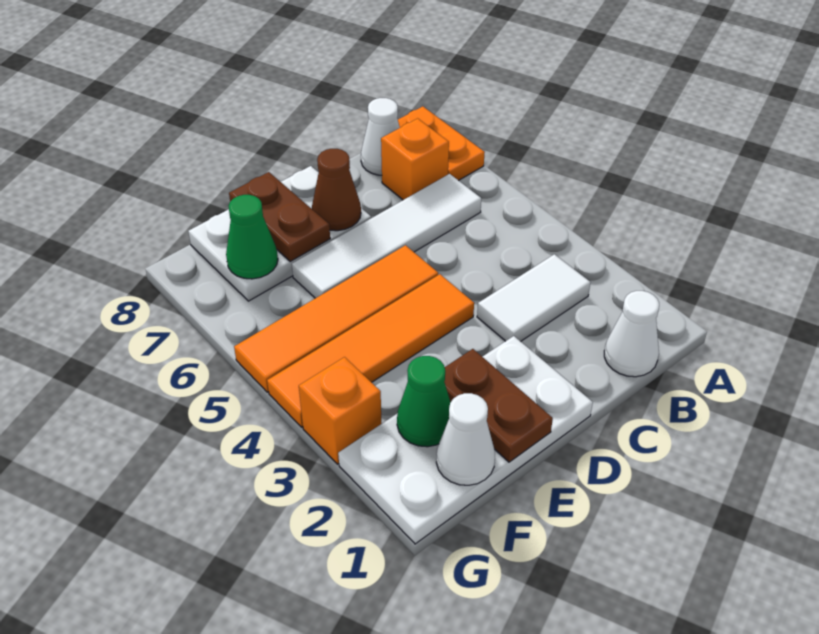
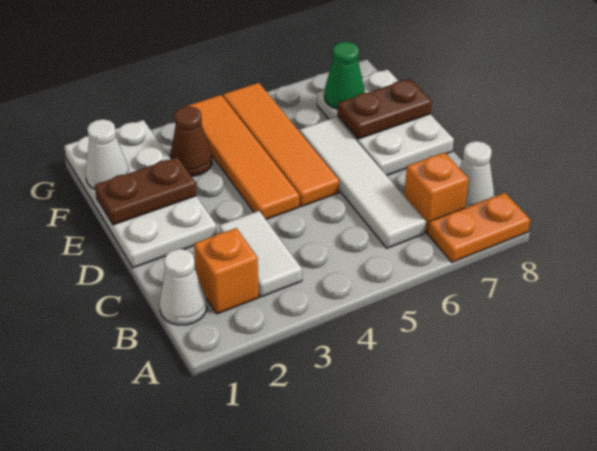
brown cone D7 level 2 -> brown cone F3 level 1
green cone F2 level 2 -> none
orange brick G3 level 1 -> orange brick B2 level 1

